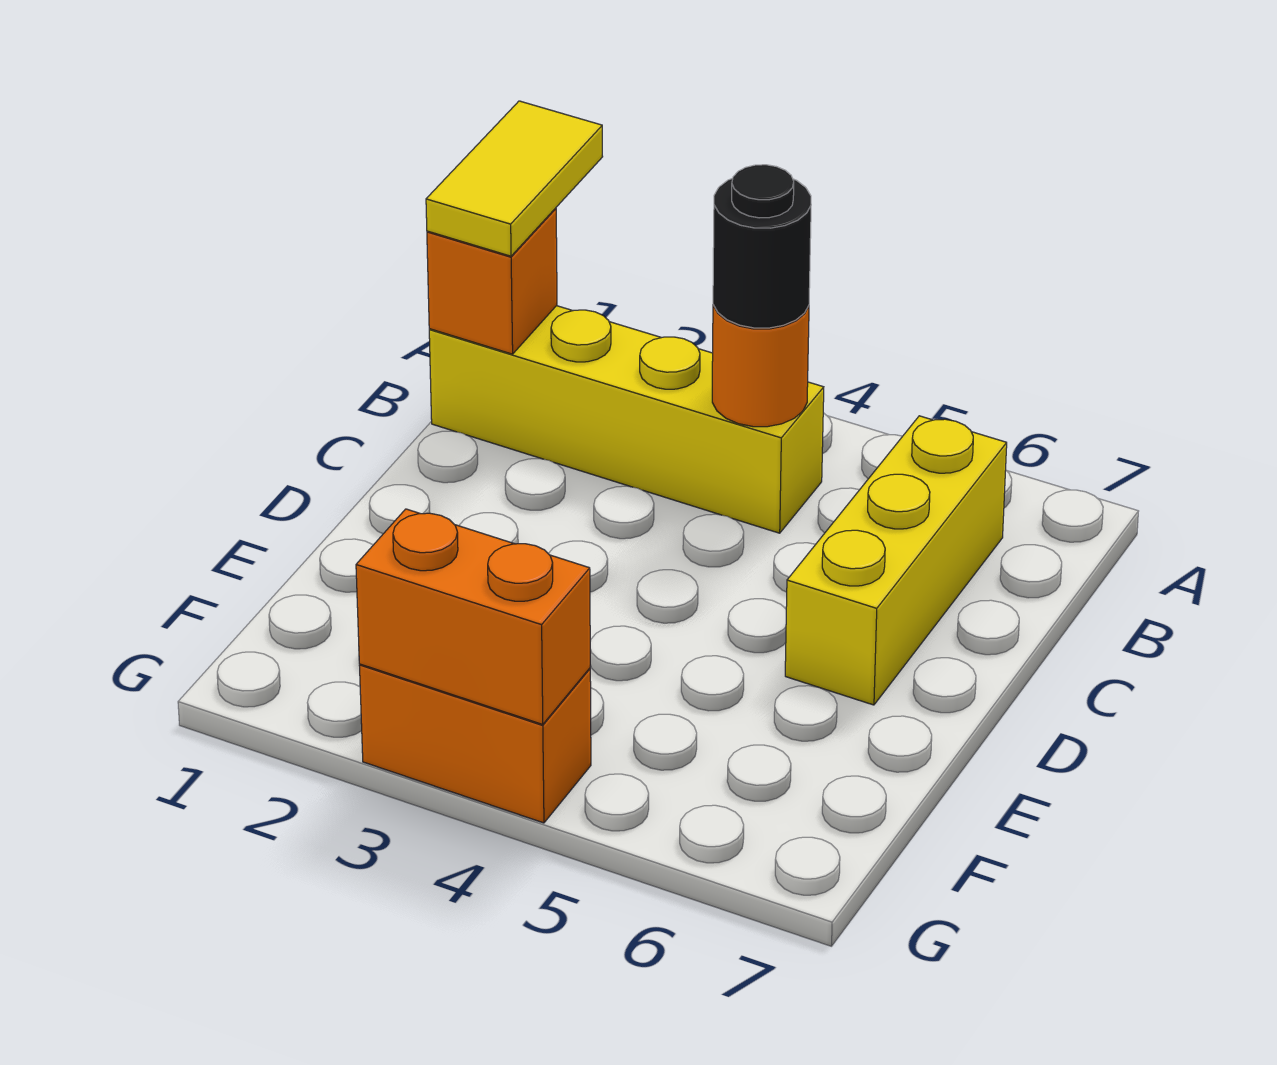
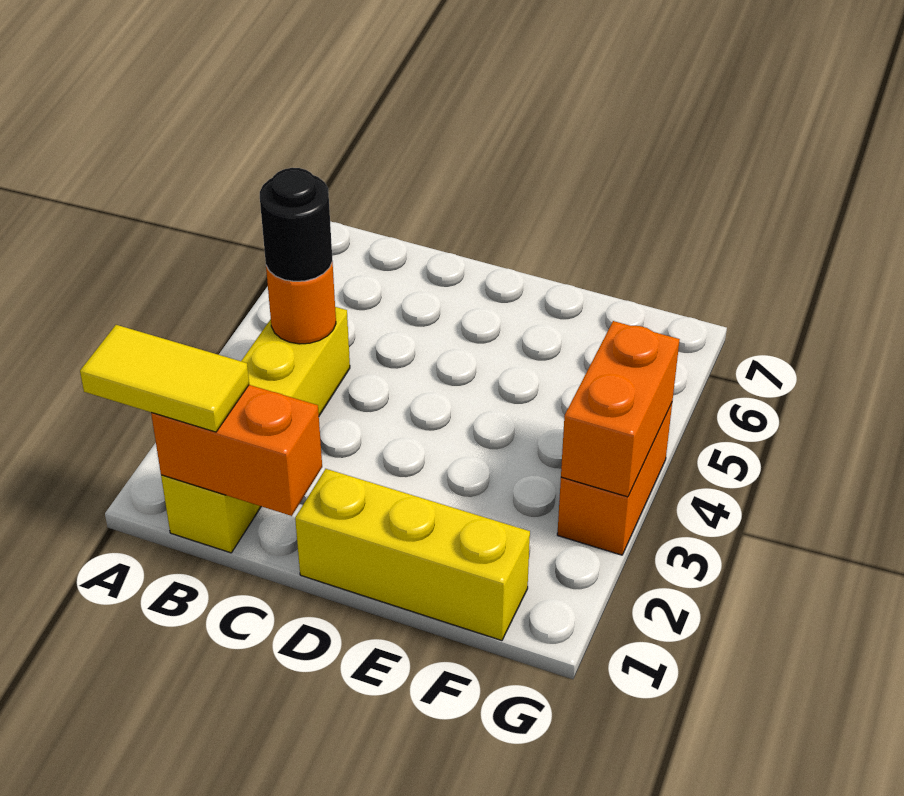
orange brick B1 level 2 -> orange brick B1:C1 level 2
yellow brick B6:D6 level 1 -> yellow brick D1:F1 level 1

